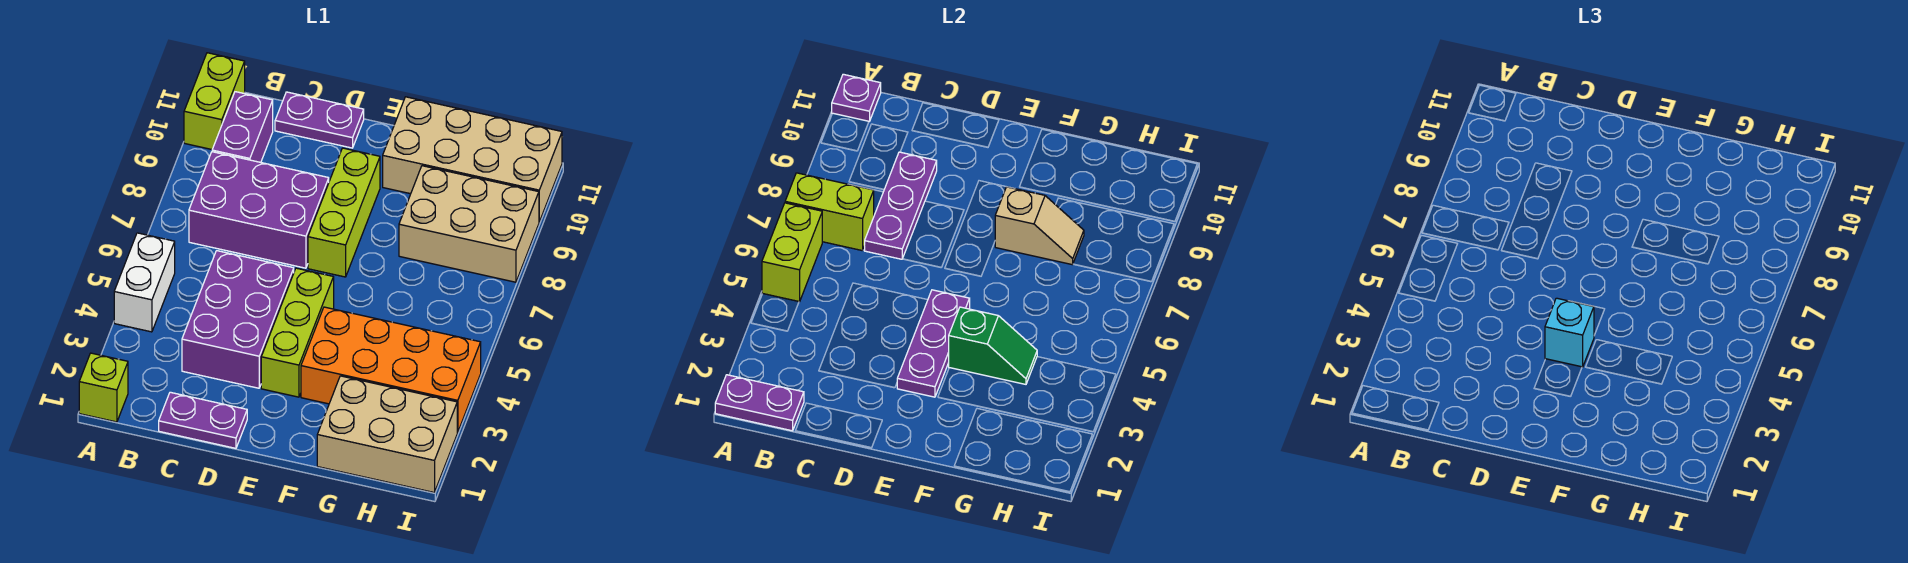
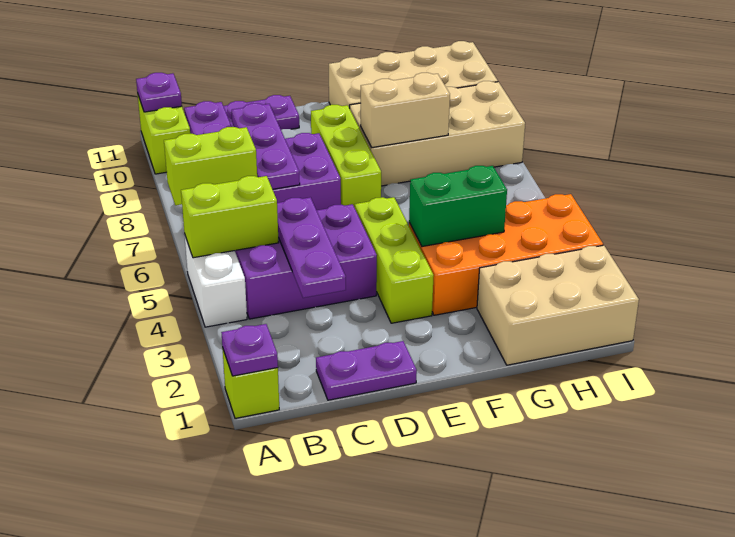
purple plate A1:B1 level 2 -> purple plate A1 level 2
lime brick A5:A6 level 2 -> lime brick A5:B5 level 2
purple brick C3:D5 level 1 -> purple brick B4:D5 level 1
purple plate E3:E5 level 2 -> purple plate C3:C5 level 2
cyan brick E4 level 3 -> none
green slope F4:G4 level 2 top F -> green brick F4:G4 level 2
tan slope F8:G8 level 2 top F -> tan brick F8:G8 level 2
tan brick G8:I9 level 1 -> tan brick F8:I9 level 1

